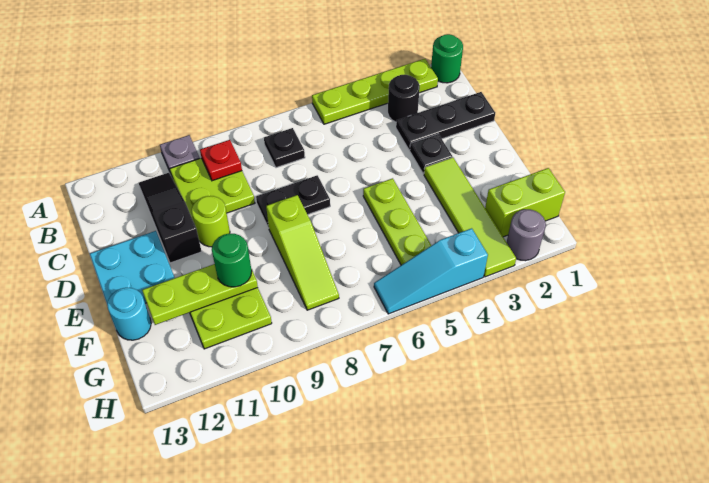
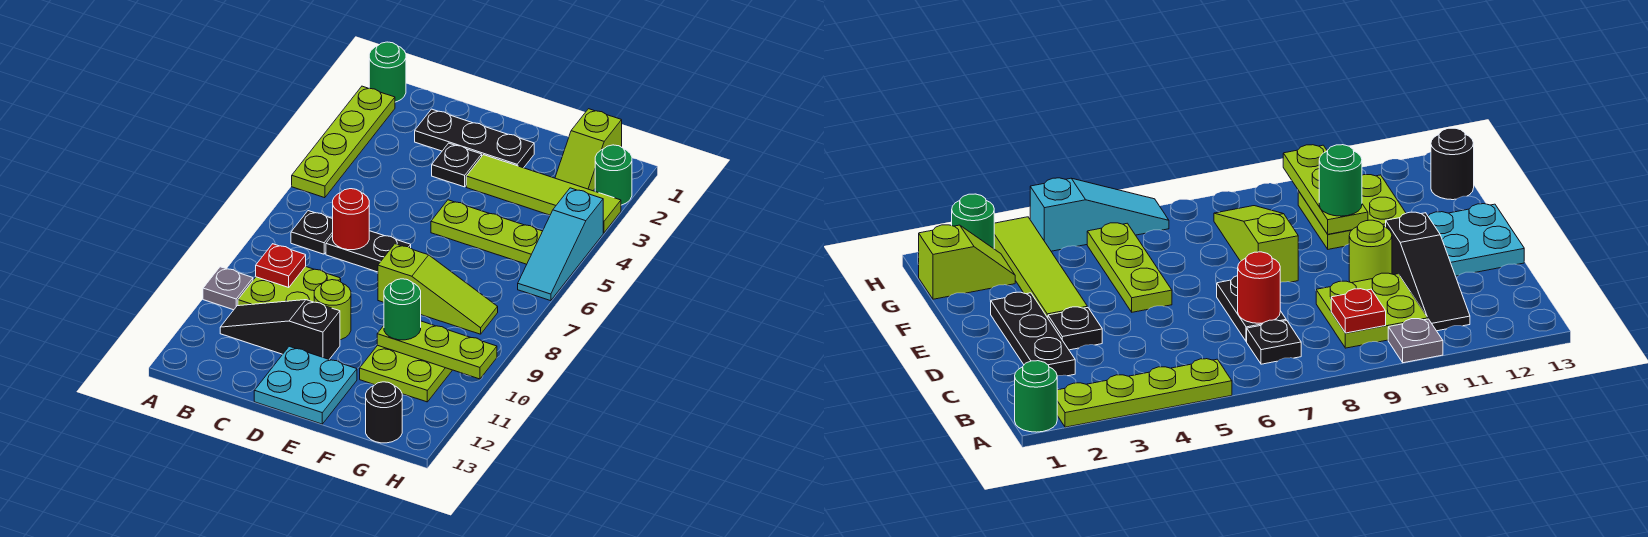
black round brick B3 level 1 -> black round brick G13 level 1
black plate C1:C3 level 1 -> black plate C2:E2 level 1
none -> red round brick C7 level 2
black plate D7:D8 level 1 -> black plate C7:D7 level 1
lime plate F10:F12 level 2 -> lime plate F10:H10 level 2
cyan round brick F13 level 1 -> none
lime brick G1:G2 level 1 -> lime slope G1:G2 level 1 top 1
grey round brick H2 level 1 -> green round brick H2 level 1

